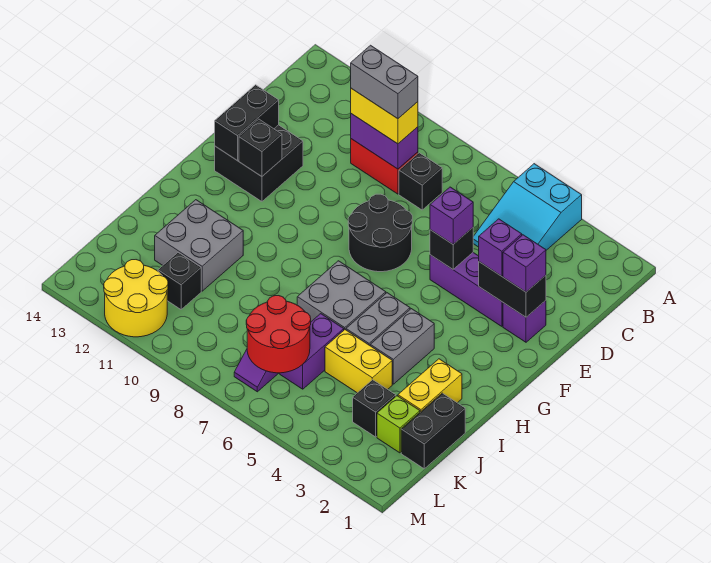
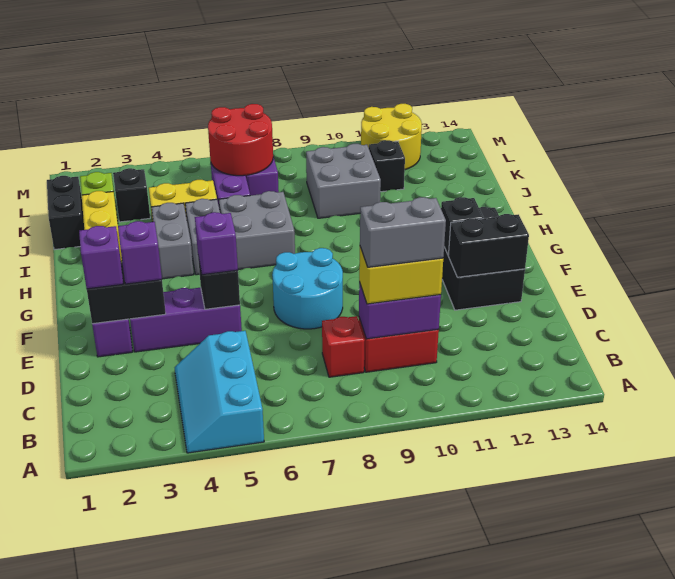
cyan slope A4:C5 level 1 top A -> cyan slope A4:C5 level 1 top 5
black brick C8 level 1 -> red brick C8 level 1
black round brick E7:F8 level 1 -> cyan round brick E7:F8 level 1
black brick E12:F13 level 1 -> black brick E12:G13 level 1
black brick E13:F13 level 2 -> black brick E12:E13 level 2
grey brick I11:J12 level 1 -> grey brick J9:K10 level 1

